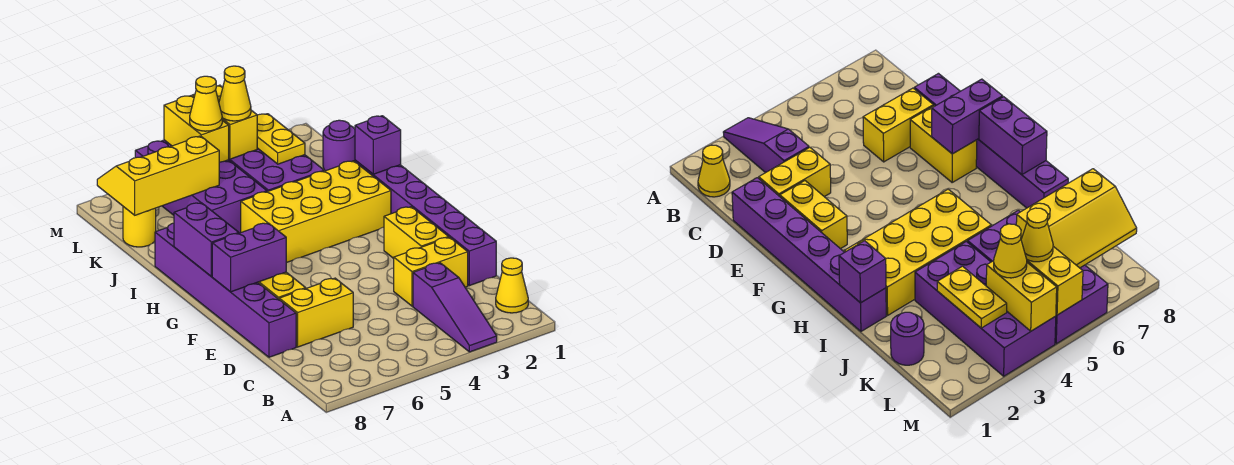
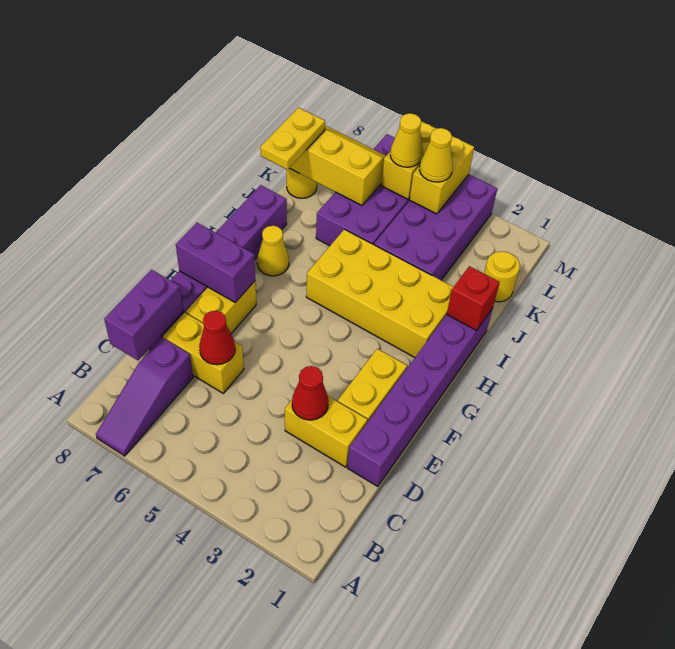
purple slope A3:C3 level 1 top C -> purple slope A7:C7 level 1 top C
yellow cone B1 level 1 -> yellow cone H7 level 1
none -> red cone D3 level 2
none -> red cone D6 level 2
purple brick G8:H8 level 2 -> purple brick C8:D8 level 2
purple brick I1 level 2 -> red brick I1 level 2
purple round brick K1 level 1 -> yellow round brick K1 level 1
yellow plate K3:L3 level 2 -> yellow plate J8:K8 level 3

